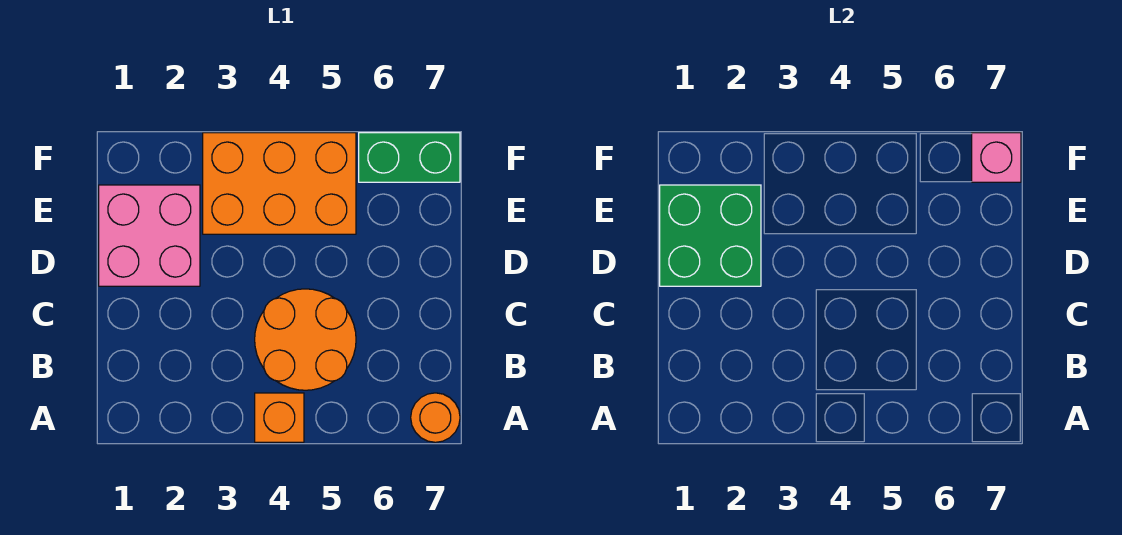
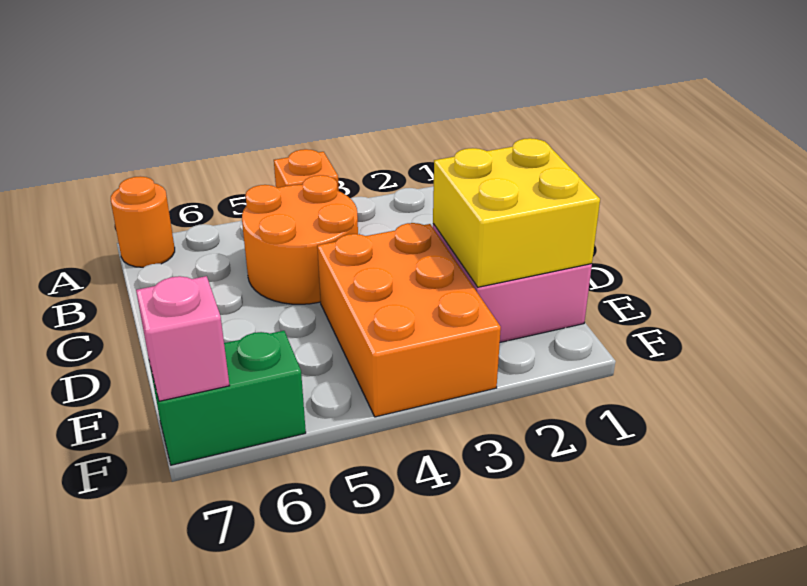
green brick D1:E2 level 2 -> yellow brick D1:E2 level 2
orange brick E3:F5 level 1 -> orange brick D3:F4 level 1

